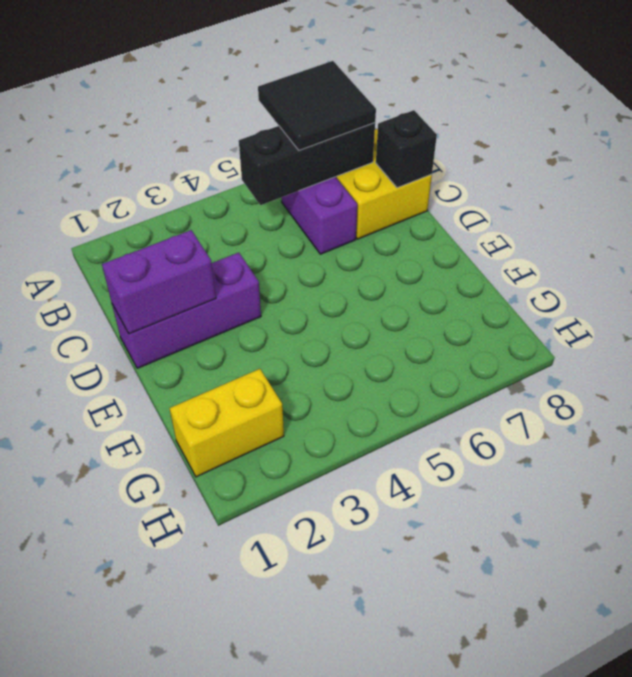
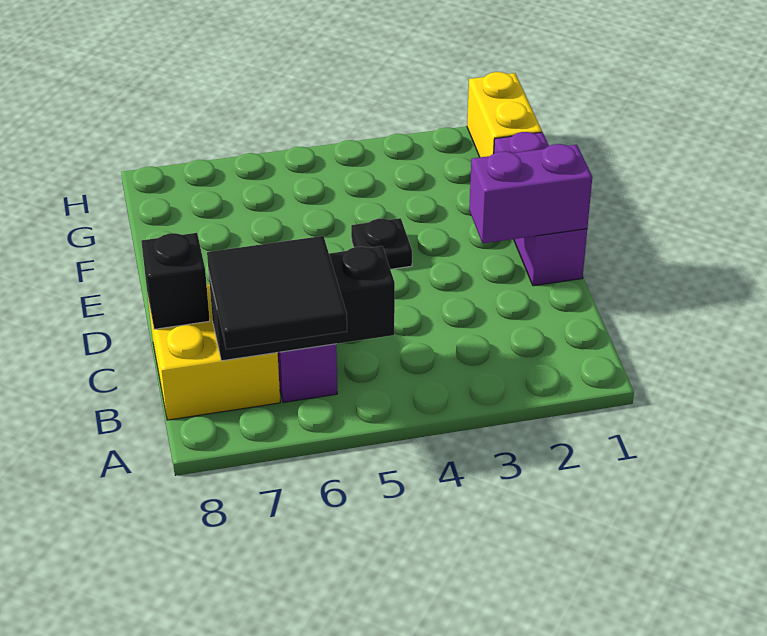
purple brick D1:D3 level 1 -> purple brick D1:F1 level 1
none -> black plate E4 level 1
yellow brick G1:G2 level 1 -> yellow brick G1:H1 level 1

